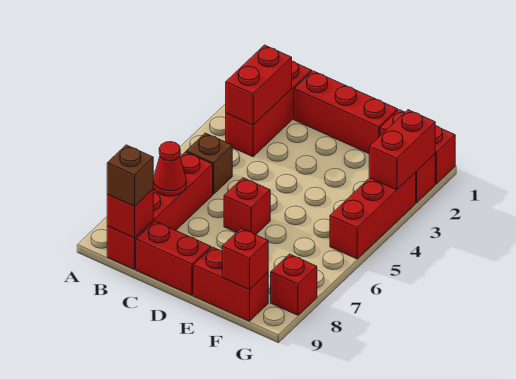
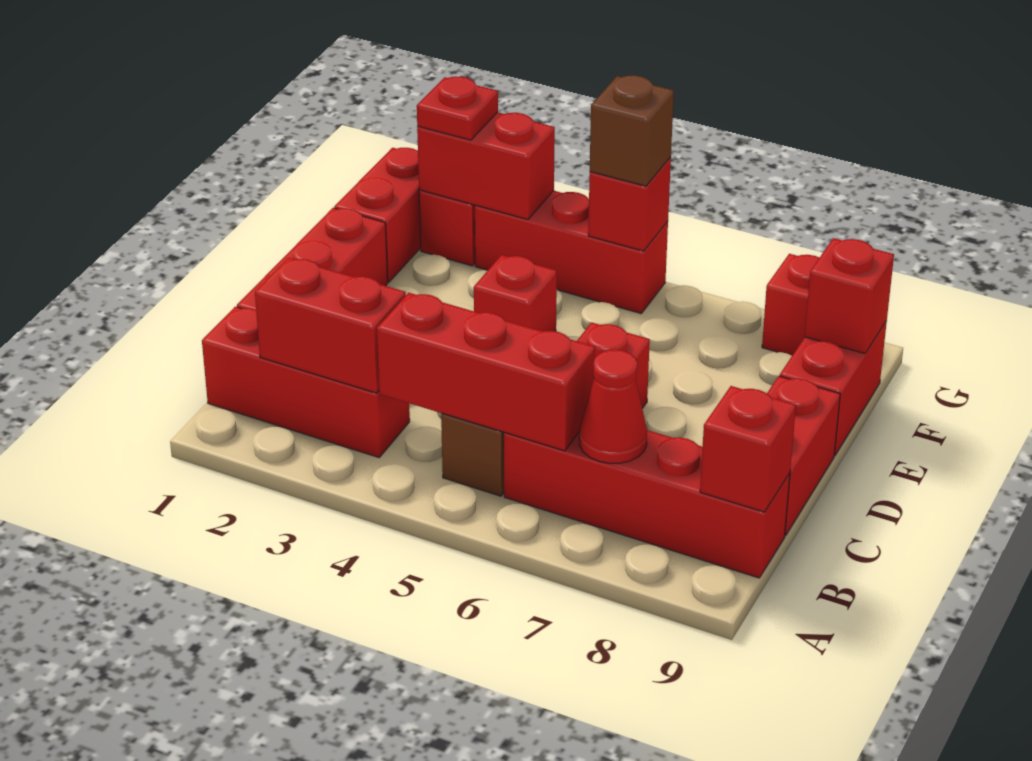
none -> red brick B4:B6 level 2
brown brick B9 level 3 -> brown brick G5 level 3
none -> red brick E4 level 1
none -> red plate G2 level 3
none -> red brick G5 level 2

